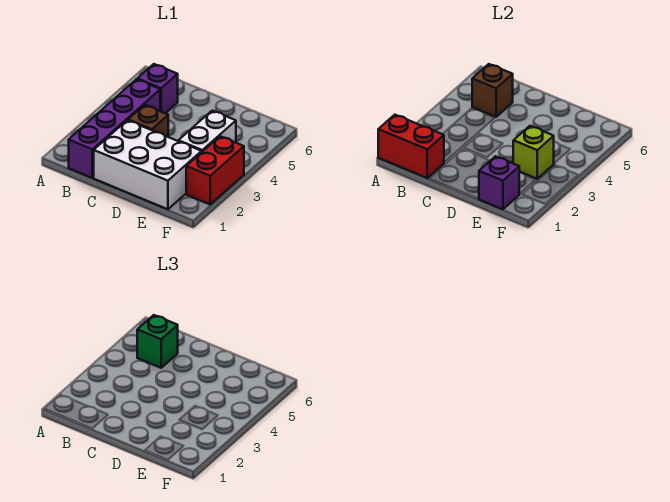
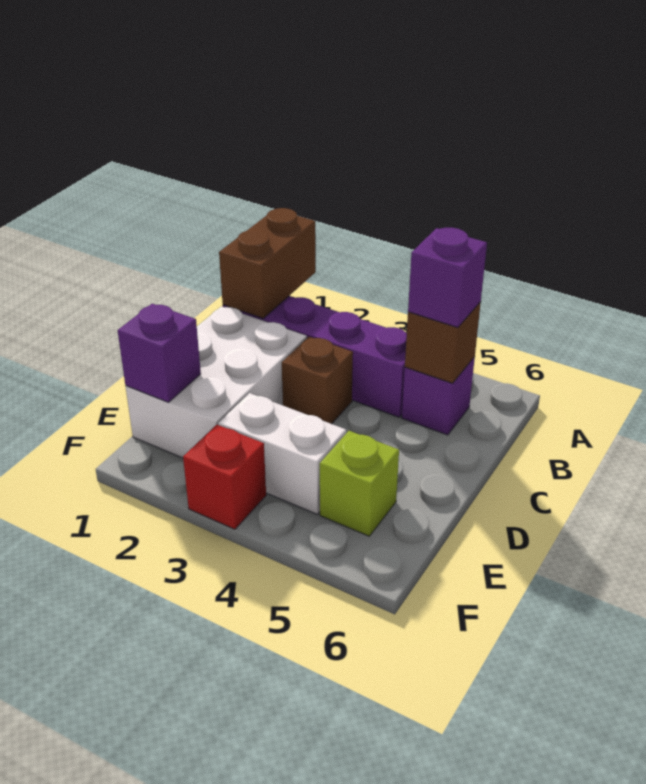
red brick A1:B1 level 2 -> brown brick A1:B1 level 2
green brick B5 level 3 -> purple brick B5 level 3
lime brick E3 level 2 -> lime brick E5 level 1
red brick F2:F3 level 1 -> red brick F3 level 1

